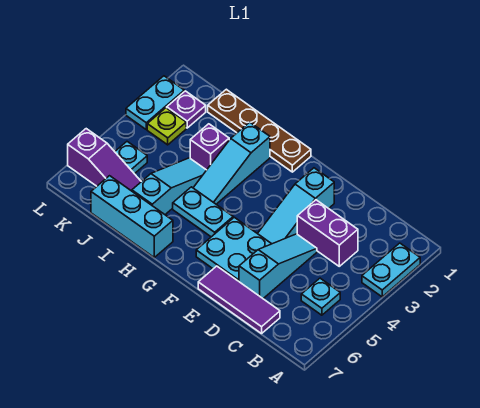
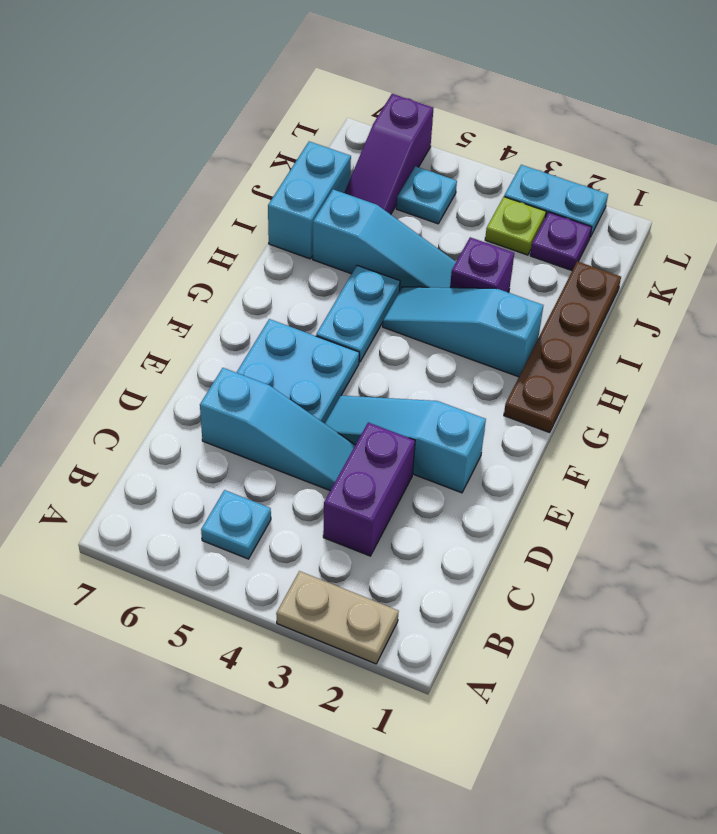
cyan plate A2:A3 level 1 -> tan plate A2:A3 level 1
purple tile C7:E7 level 1 -> none
cyan brick H7:J7 level 1 -> cyan brick I7:J7 level 1

